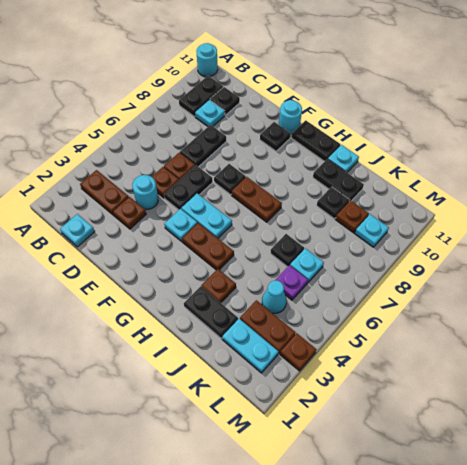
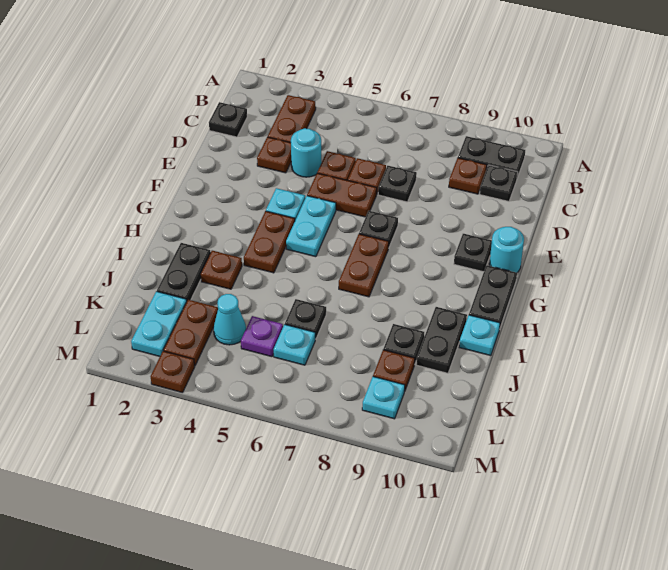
cyan round brick A11 level 1 -> none
cyan plate C1 level 1 -> black plate C1 level 1
cyan plate C9 level 1 -> brown plate C9 level 1
black plate D7:D8 level 1 -> black plate D7 level 1
black plate E5:E6 level 1 -> brown plate E5:E6 level 1

